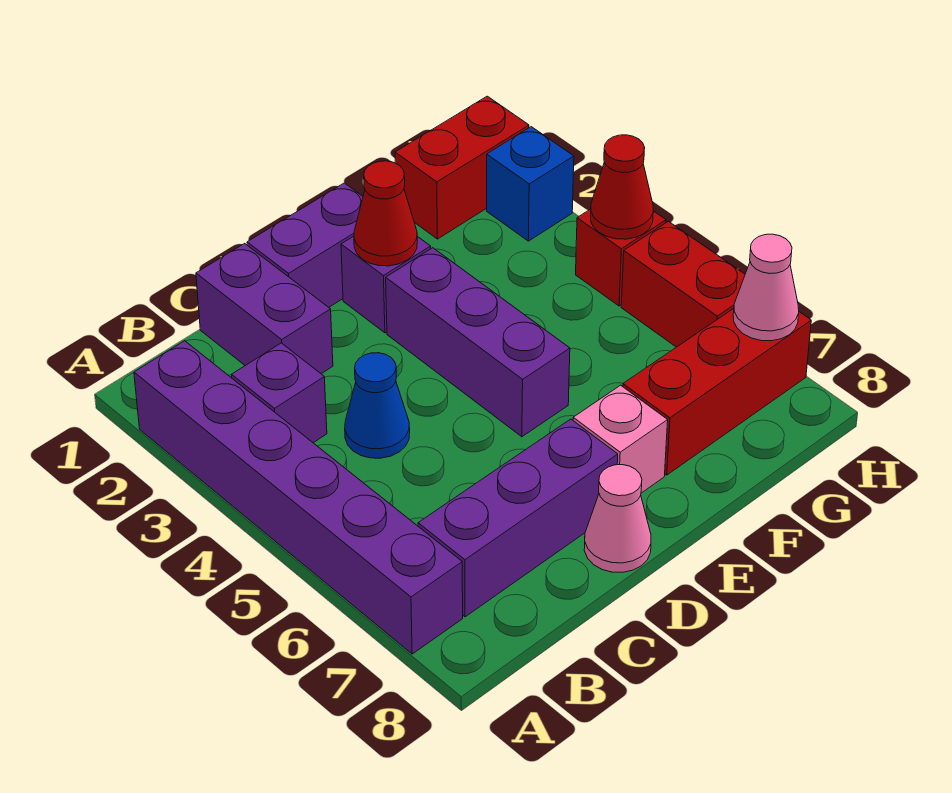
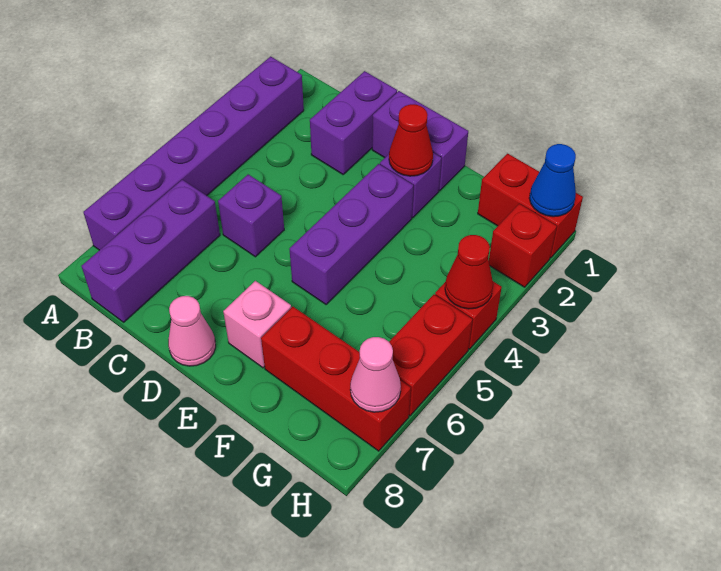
purple brick B3 level 1 -> purple brick C5 level 1
purple brick B7:D7 level 1 -> purple brick B6:B8 level 1
blue cone C4 level 1 -> blue cone H1 level 2
blue brick H2 level 1 -> red brick H2 level 1

